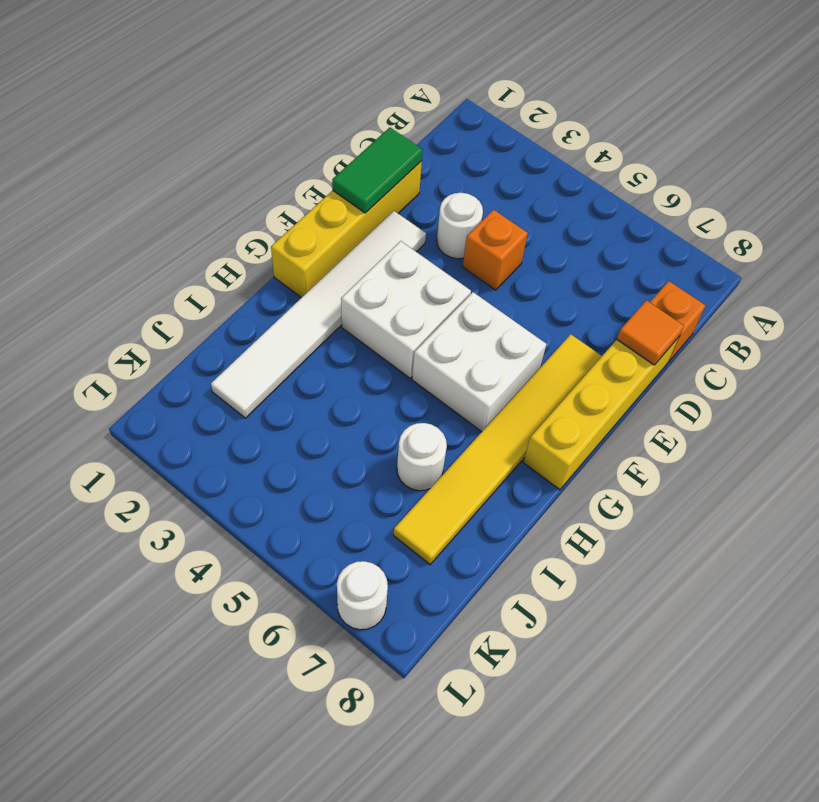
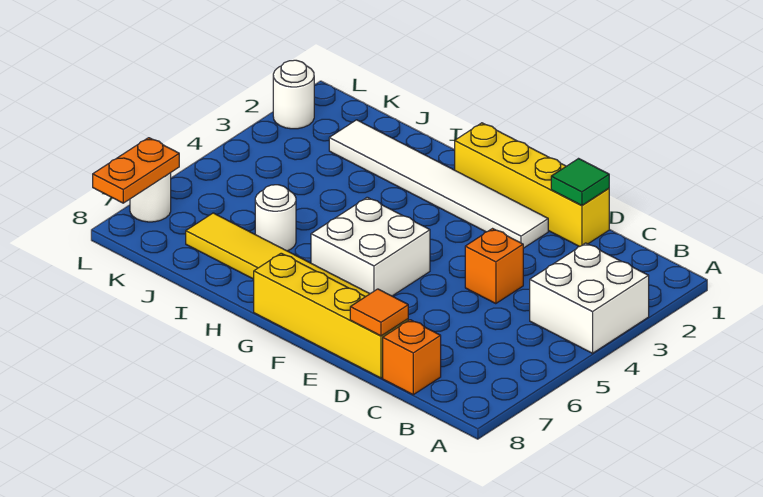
green tile D1:E1 level 2 -> green tile D1 level 2
white round brick D3 level 1 -> white round brick L2 level 1
white brick F3:G4 level 1 -> white brick A3:B4 level 1
none -> orange plate L7:L8 level 2

